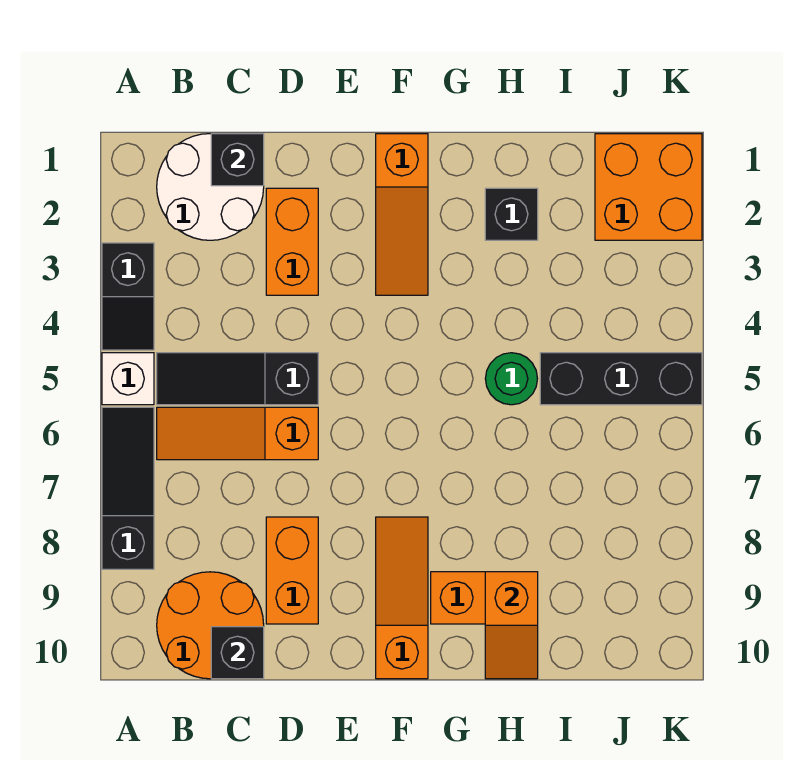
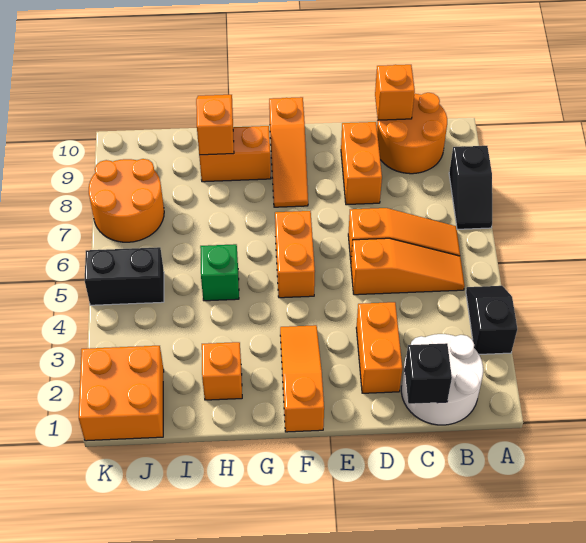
white brick A5 level 1 -> none
black slope A6:A8 level 1 top 8 -> black slope A7:A8 level 1 top 8
black slope B5:D5 level 1 top D -> orange slope B5:D5 level 1 top D
black brick C10 level 2 -> orange brick C10 level 2
none -> orange brick F5:F6 level 1
black brick H2 level 1 -> orange brick H2 level 1
green round brick H5 level 1 -> green brick H5 level 1
black brick I5:K5 level 1 -> black brick J5:K5 level 1
none -> orange round brick J7:K8 level 1

